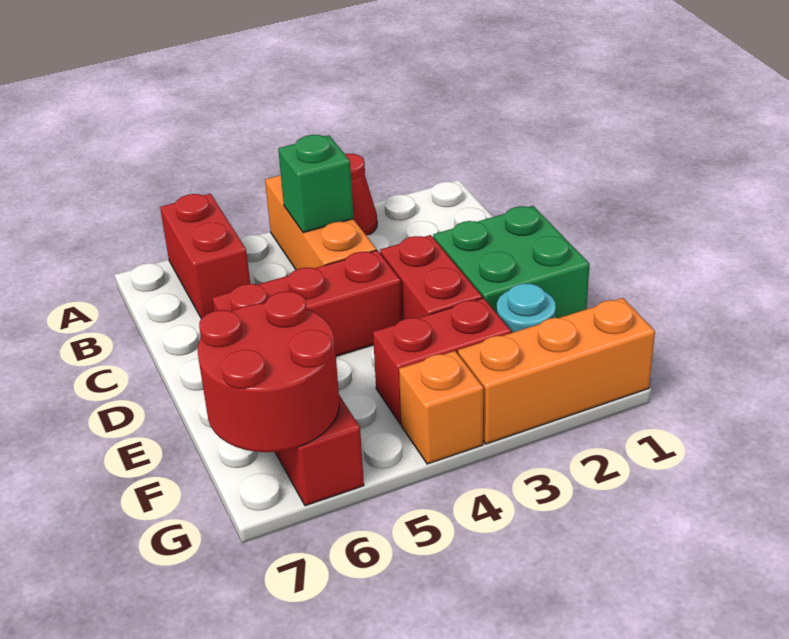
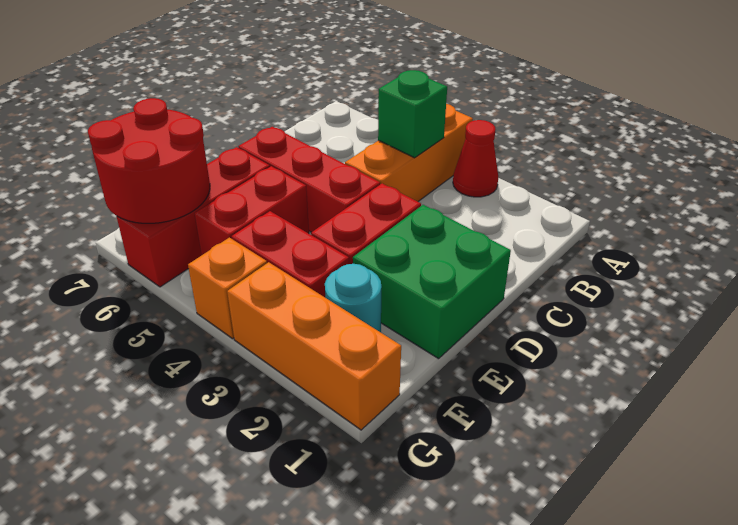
red brick A6:B6 level 1 -> red brick E5:F5 level 1

